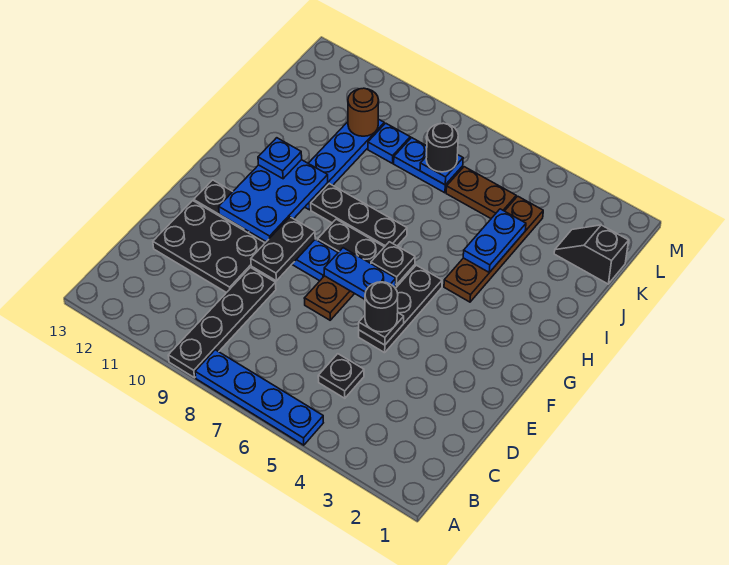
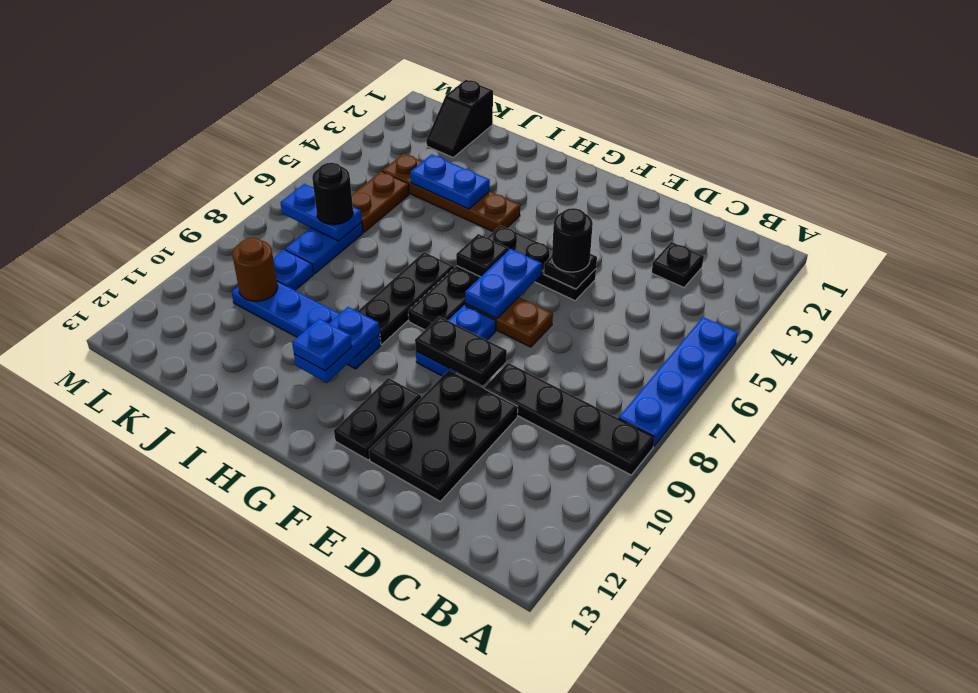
black plate C5 level 1 -> black plate C3 level 1
blue plate F10:H11 level 2 -> blue plate H10:H11 level 2
blue plate K7 level 2 -> blue plate K7:L7 level 2

